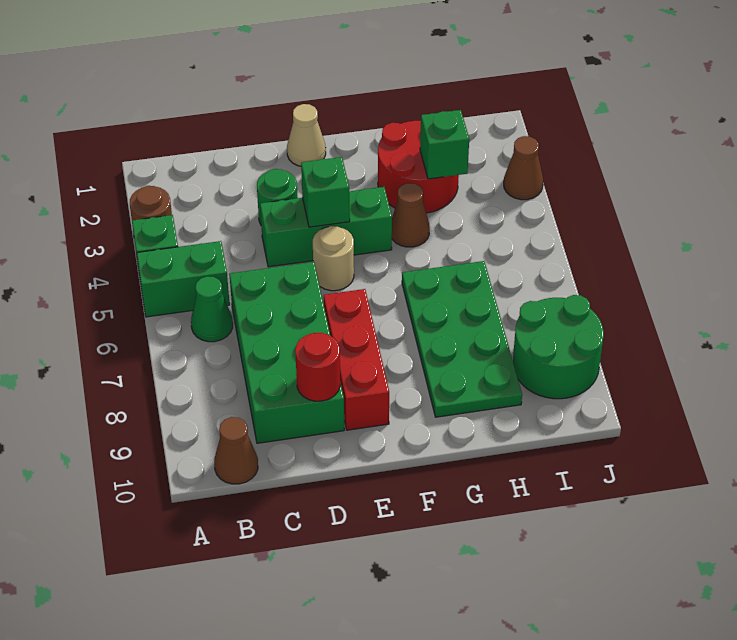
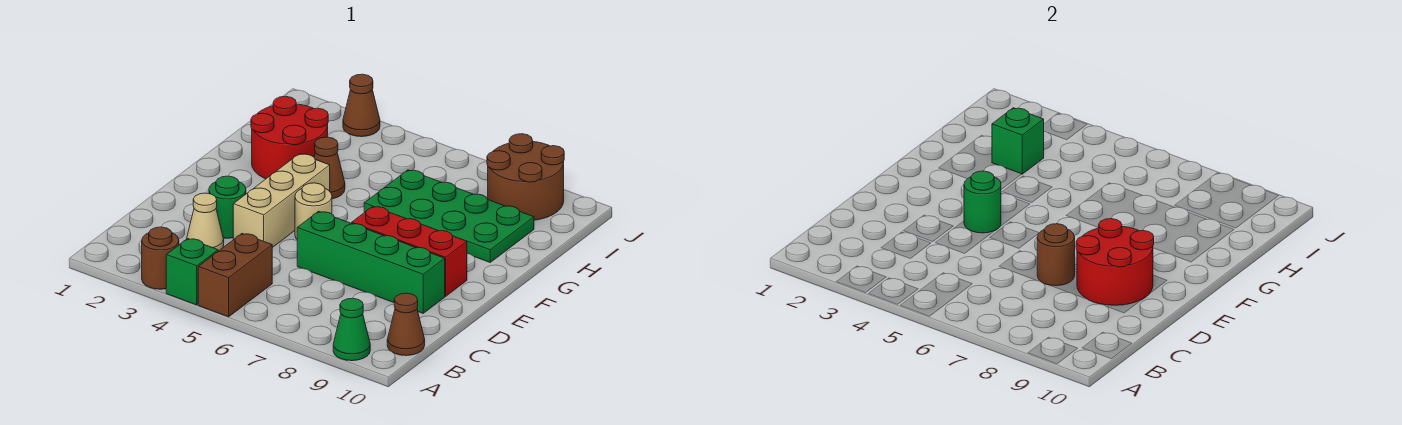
green brick A5:B5 level 1 -> brown brick A5:B5 level 1
green cone B6 level 1 -> green cone A9 level 1
green brick C6:D9 level 1 -> green brick D6:D9 level 1
green brick D4:F4 level 1 -> tan brick D4:F4 level 1
none -> brown round brick D7 level 2
red round brick D9 level 2 -> red round brick D8:E9 level 2
tan cone E1 level 1 -> tan cone C3 level 1
green brick E4 level 2 -> green round brick E4 level 2
green round brick I8:J9 level 1 -> brown round brick I8:J9 level 1

